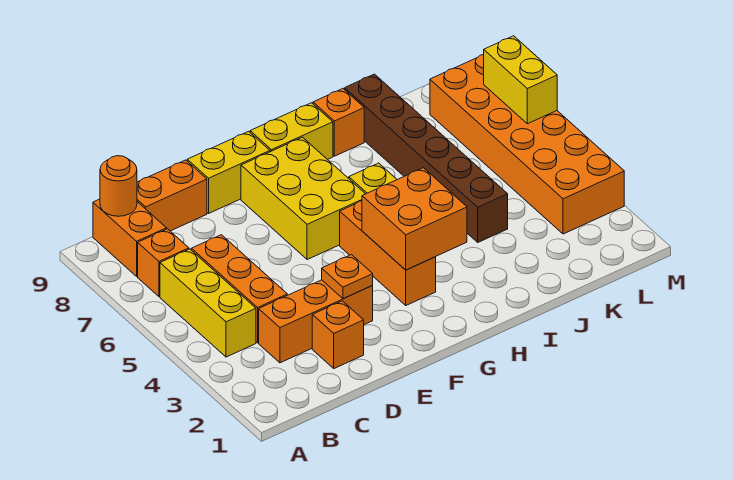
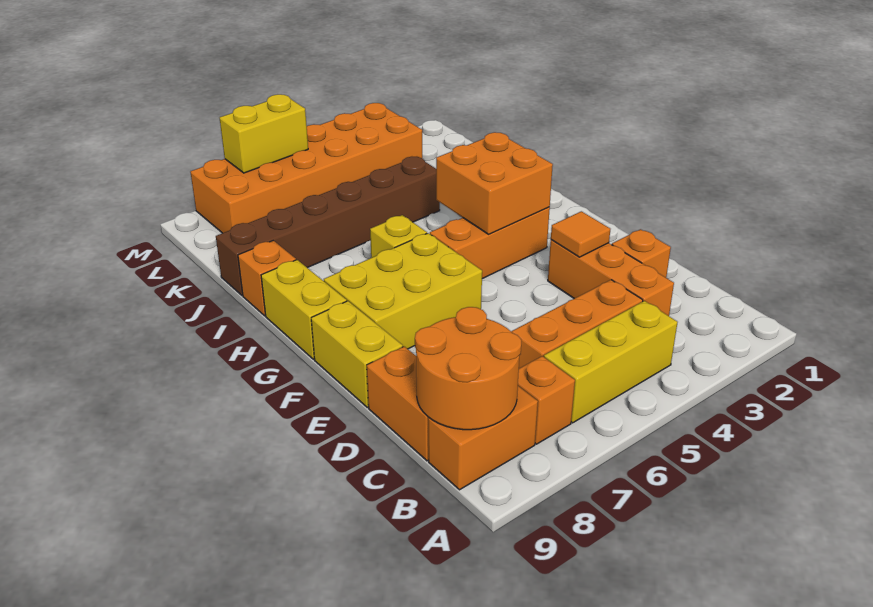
orange round brick B9 level 2 -> orange round brick B8:C9 level 2
orange plate E3 level 2 -> orange tile E3 level 2

